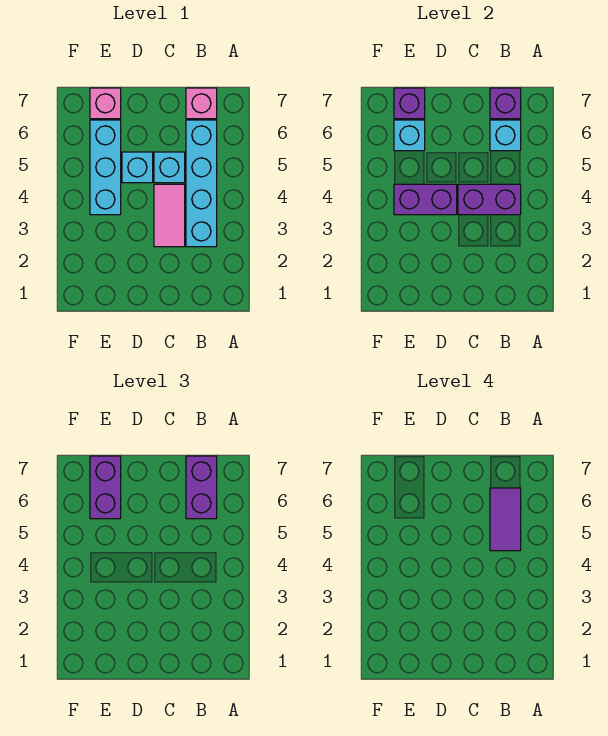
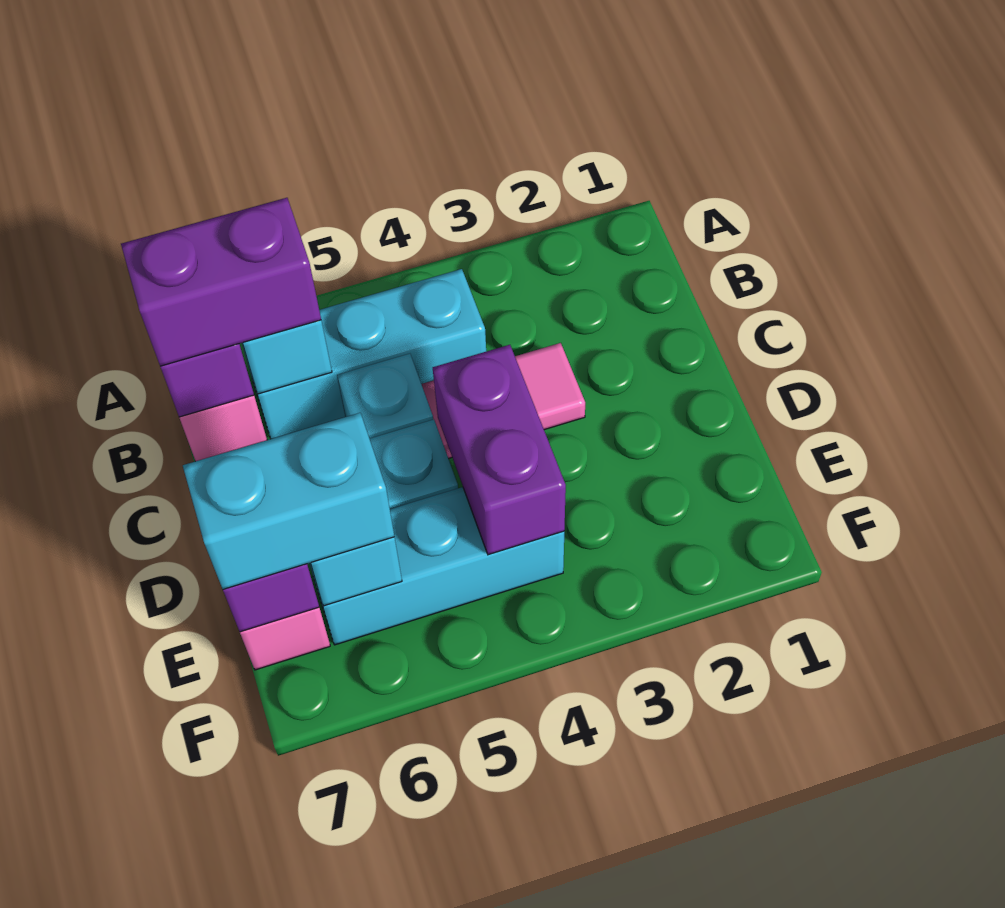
cyan brick B3:B6 level 1 -> cyan brick B4:B6 level 1
purple brick B4:C4 level 2 -> none
purple tile B5:B6 level 4 -> none
purple brick E6:E7 level 3 -> cyan brick E6:E7 level 3

